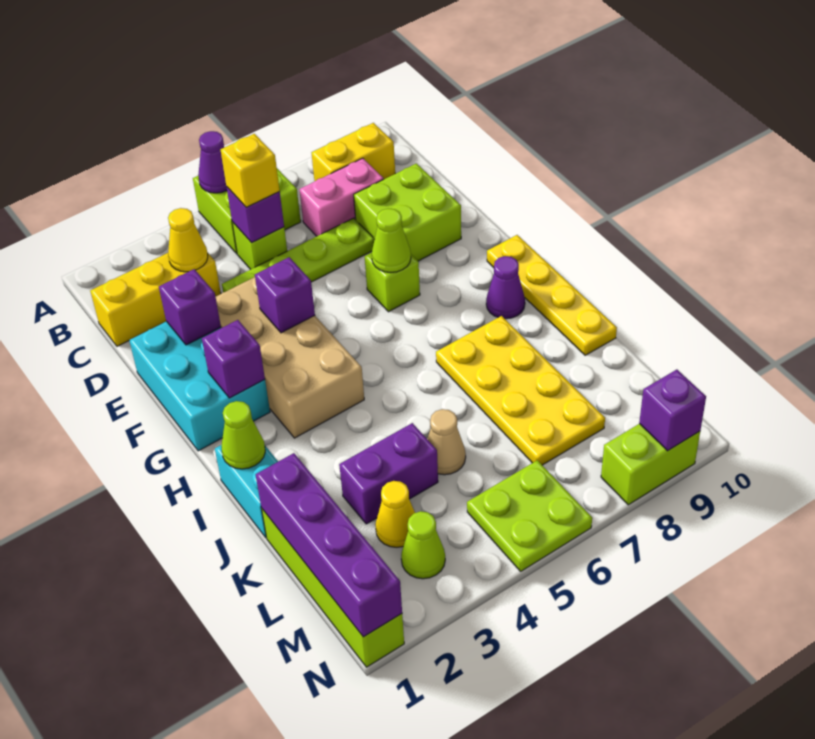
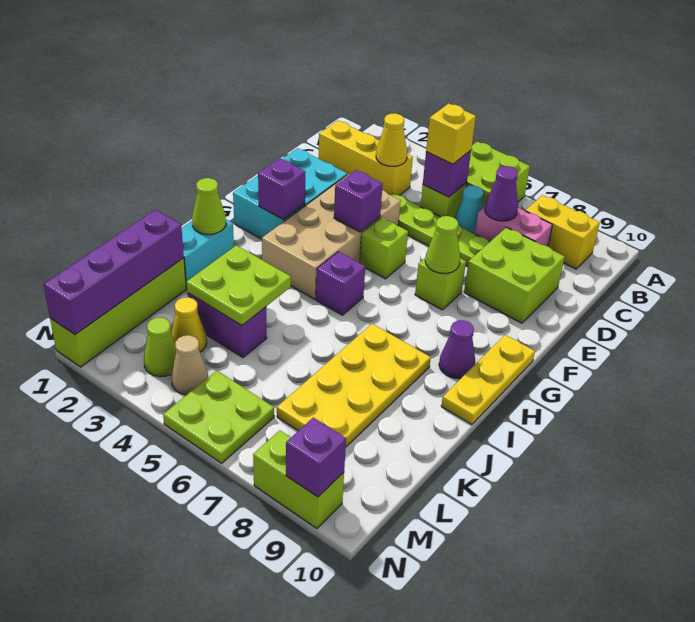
purple cone A5 level 2 -> purple cone C7 level 2
none -> cyan cone C6 level 1
purple brick E2 level 2 -> purple brick H5 level 1
none -> lime brick F5 level 1
yellow plate G10:J10 level 1 -> yellow plate G10:I10 level 1
none -> lime plate J3:K4 level 2
tan cone K5 level 1 -> tan cone M4 level 1

